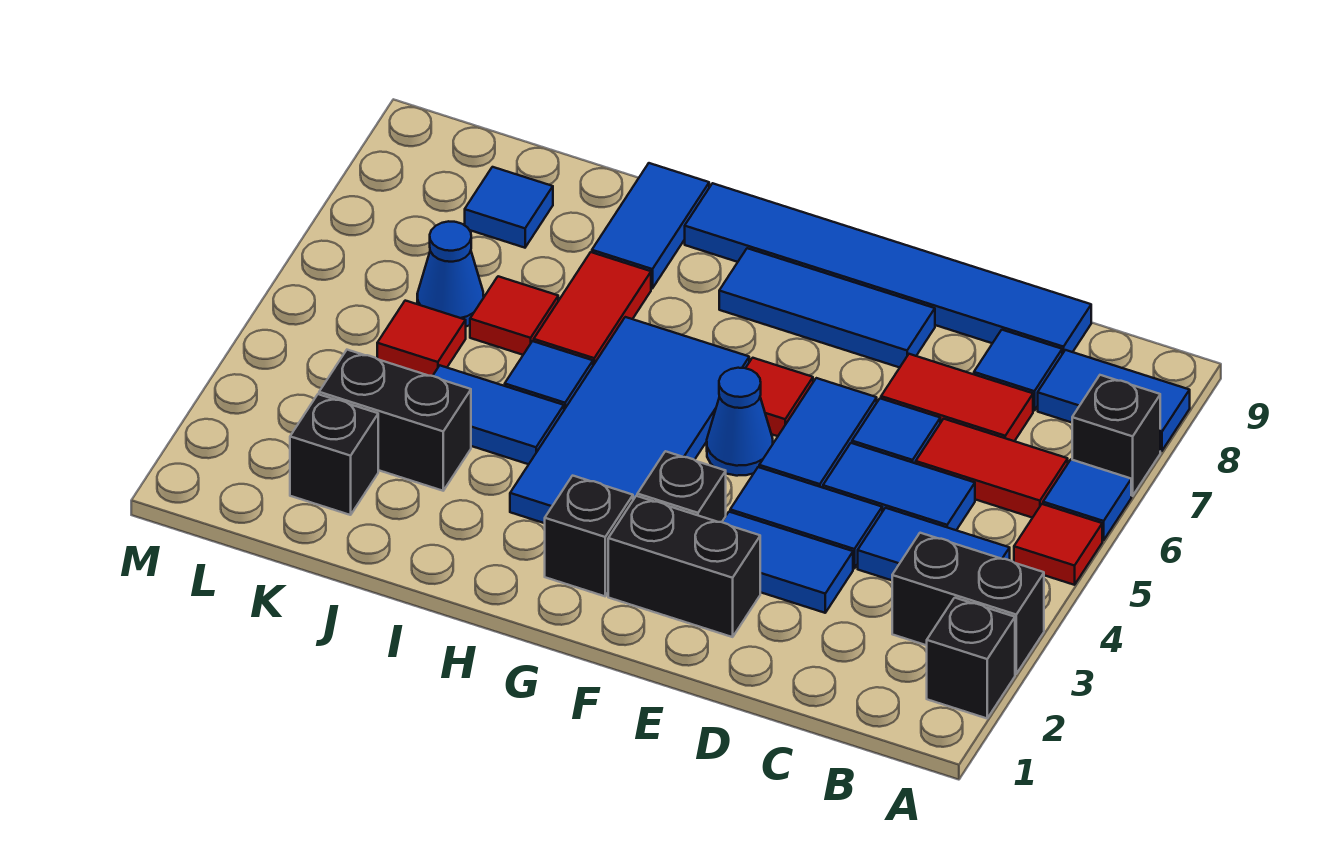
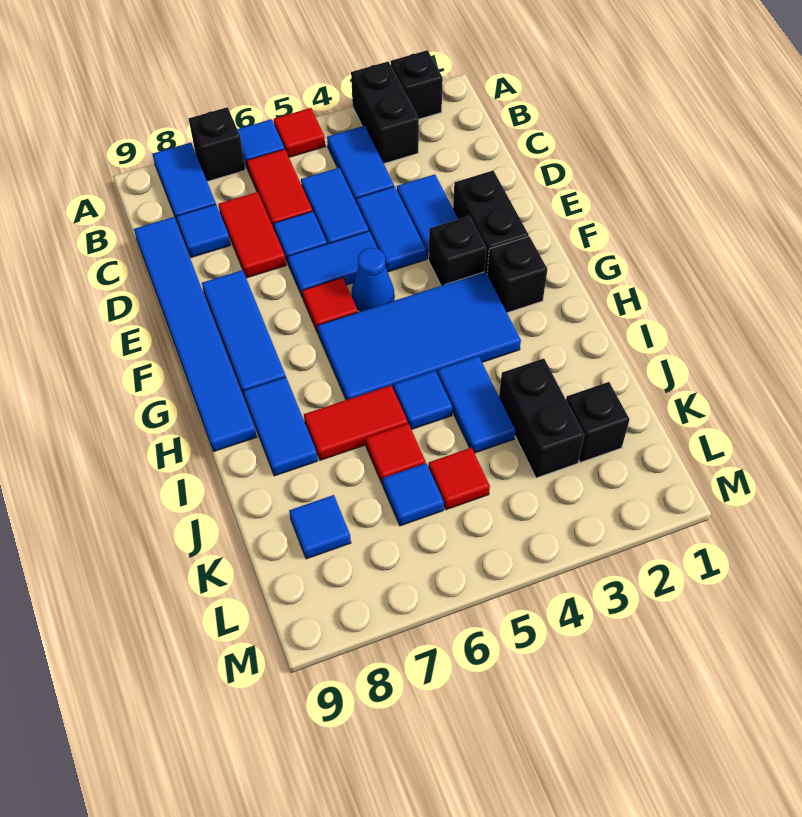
blue tile I8:I9 level 1 -> blue tile H8:I8 level 1
blue cone K6 level 1 -> blue tile K6 level 1

